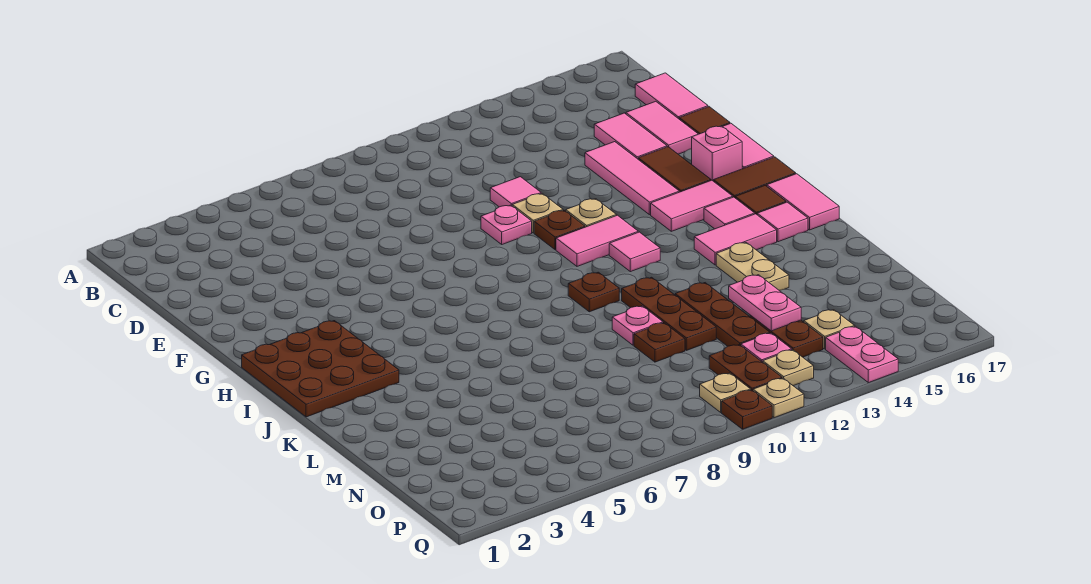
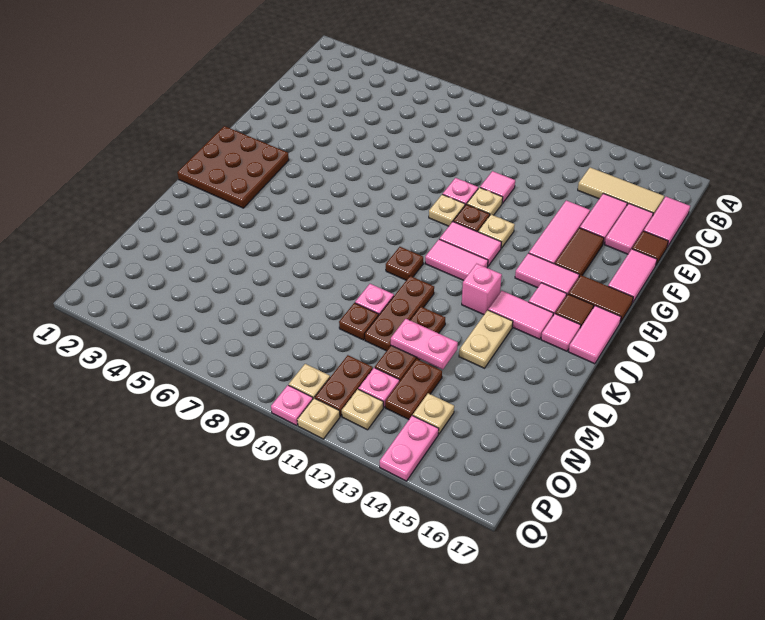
none -> tan tile C14:C16 level 1
none -> tan plate G10 level 1
pink brick G16 level 1 -> pink brick J13 level 1
pink tile I12 level 1 -> pink tile I11:I12 level 1
pink plate M13:N13 level 2 -> pink plate M12:M13 level 2
brown plate Q10 level 1 -> pink plate Q10 level 1

